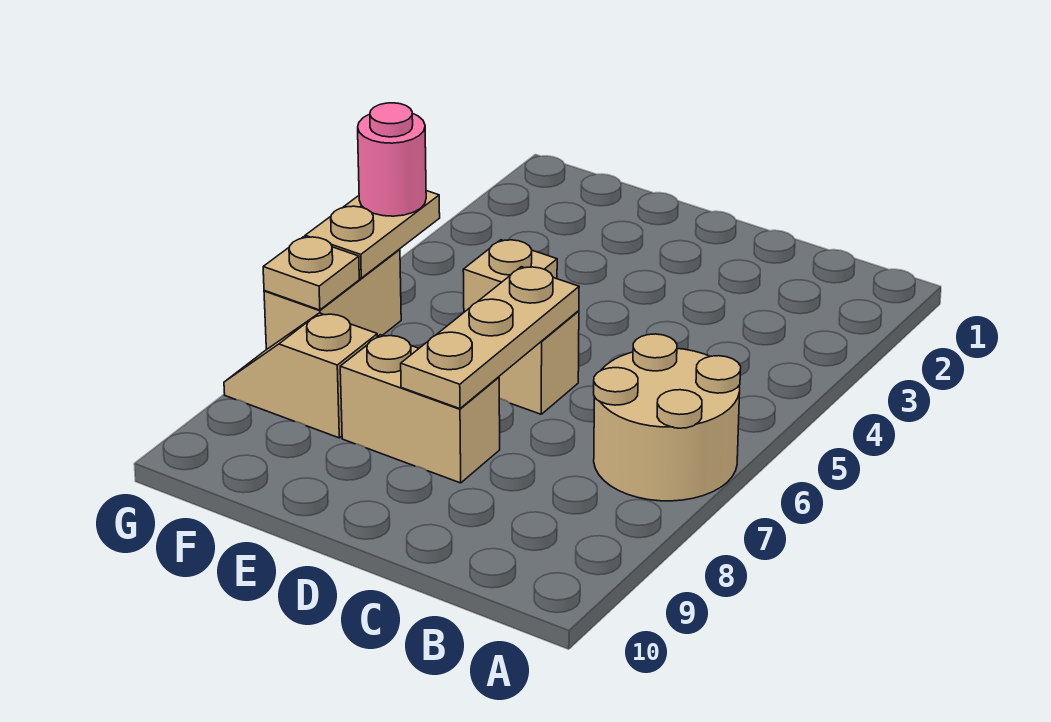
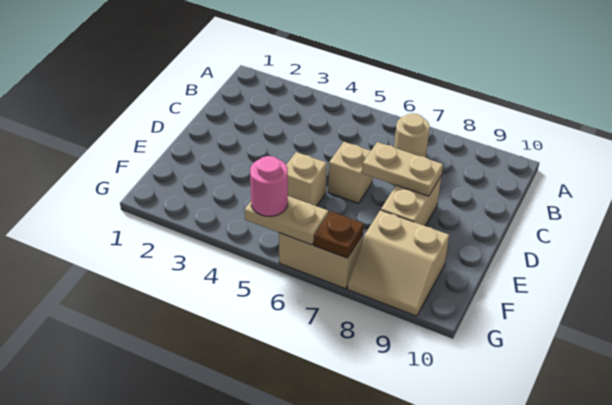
tan round brick A6:B7 level 1 -> tan round brick B7 level 1
tan plate D6:D8 level 2 -> tan plate D7:D8 level 2
tan slope F8:G8 level 1 top F -> tan slope F8:G9 level 1 top F
tan plate G7 level 2 -> brown plate G7 level 2

